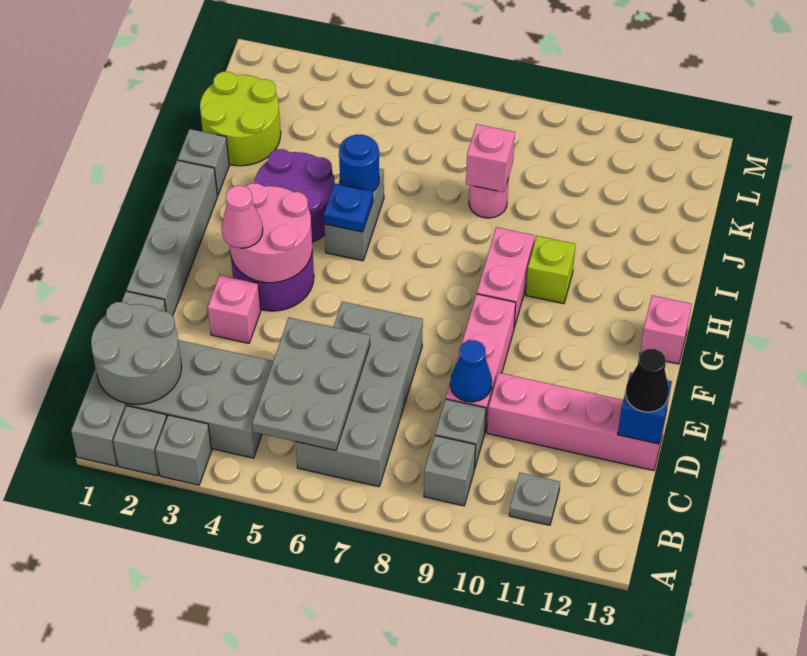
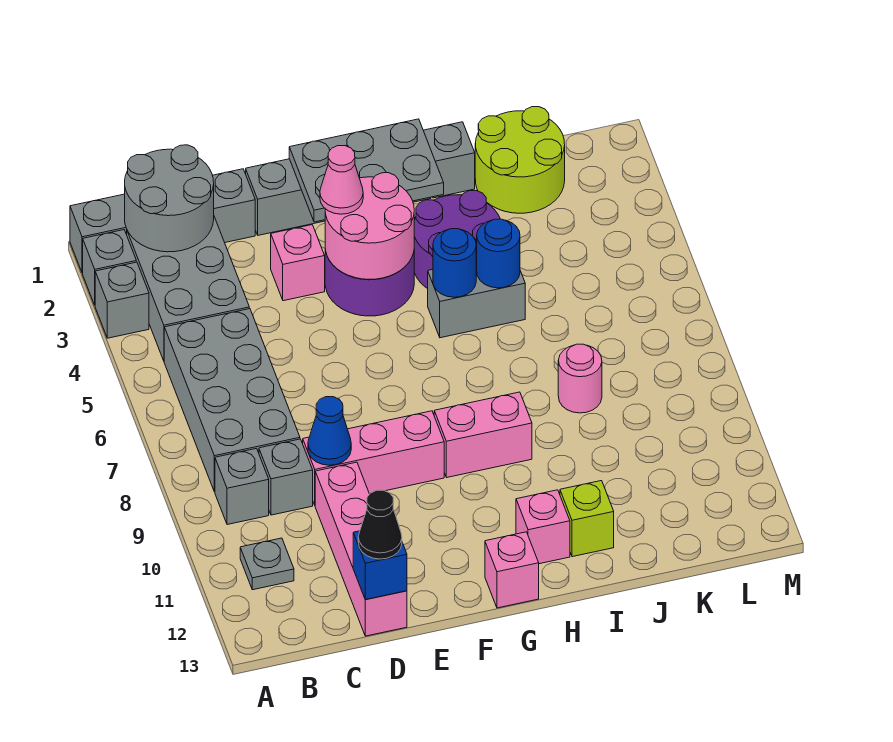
grey plate B5:D6 level 2 -> grey plate F1:H2 level 2
grey brick B6:E7 level 1 -> grey brick B5:C8 level 1
blue plate H5 level 2 -> blue round brick H5 level 2
lime brick H10 level 1 -> lime brick I12 level 1
pink brick J8 level 2 -> pink brick H12 level 1

